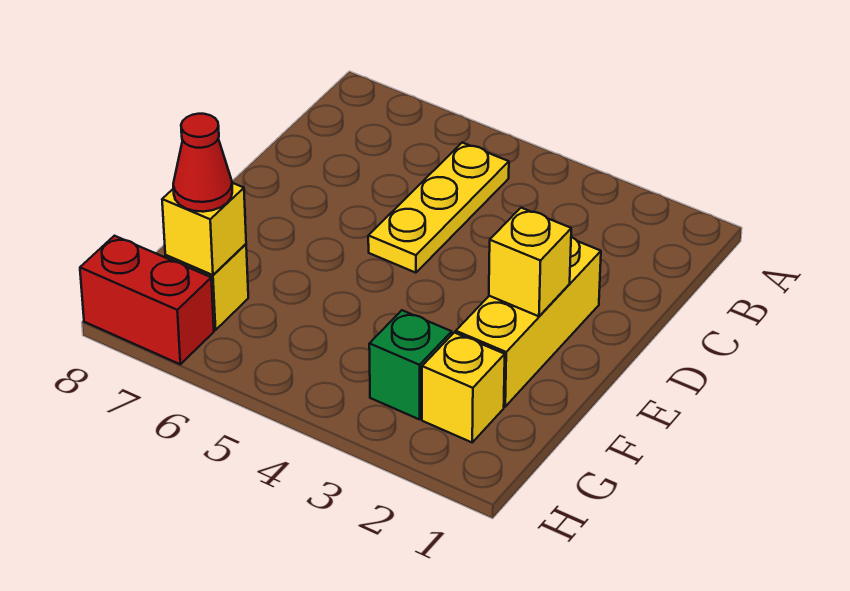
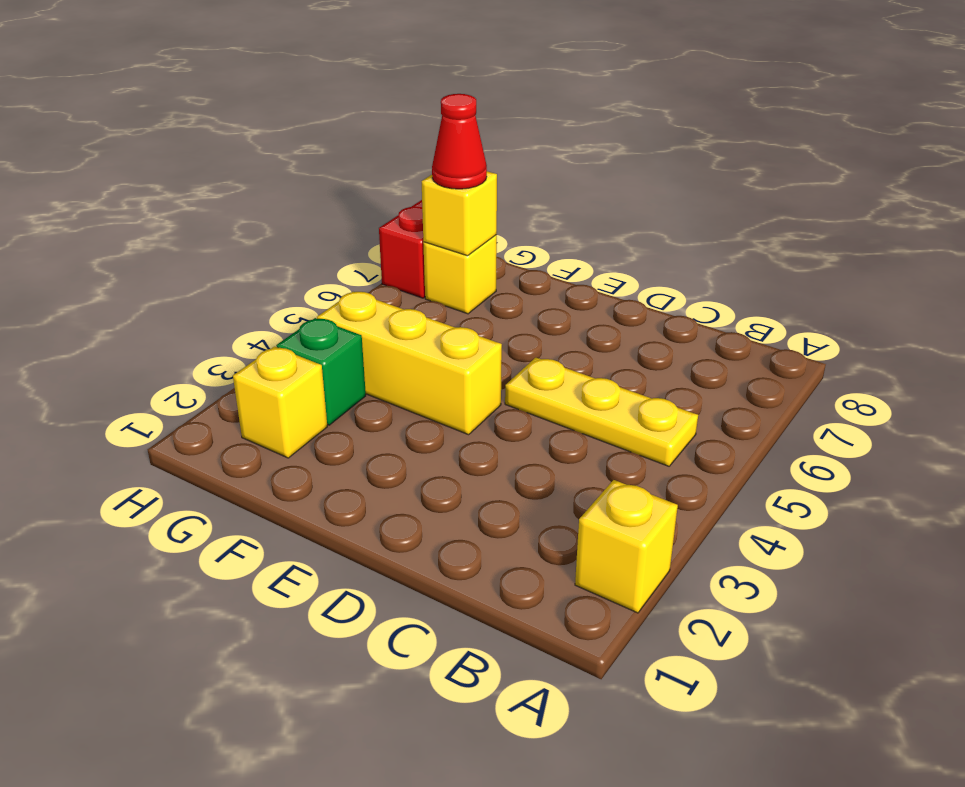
yellow brick D2:F2 level 1 -> yellow brick E4:G4 level 1
yellow brick E2 level 2 -> yellow brick A2 level 1

